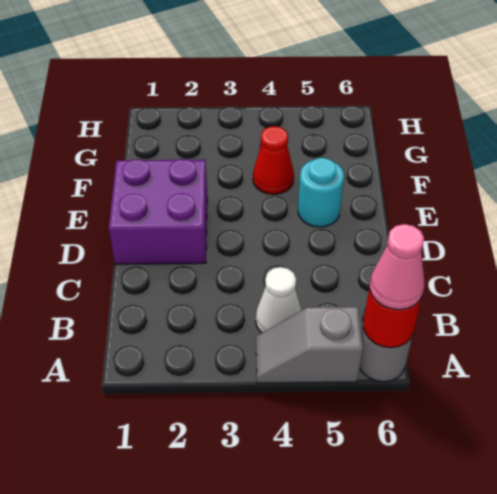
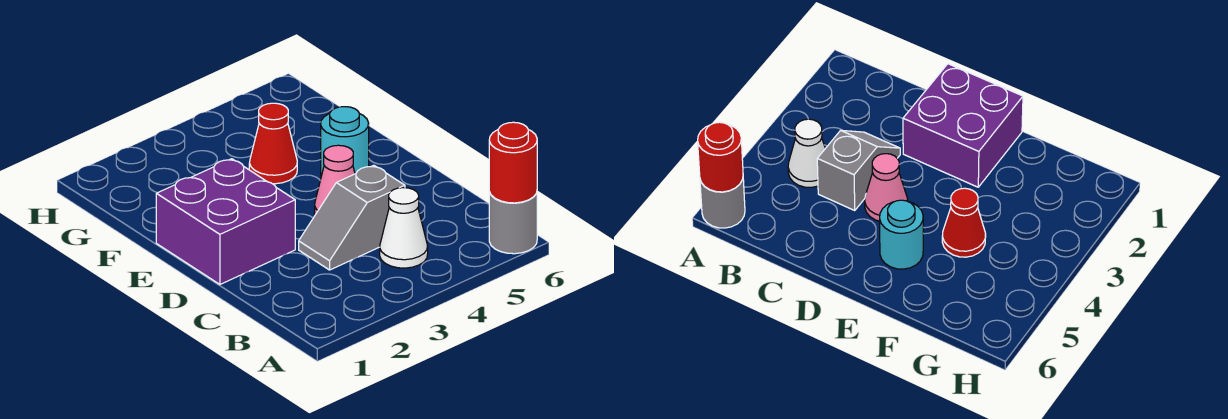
grey slope A4:A5 level 1 top 5 -> grey slope C3:C4 level 1 top 4
pink cone A6 level 3 -> pink cone D4 level 1

